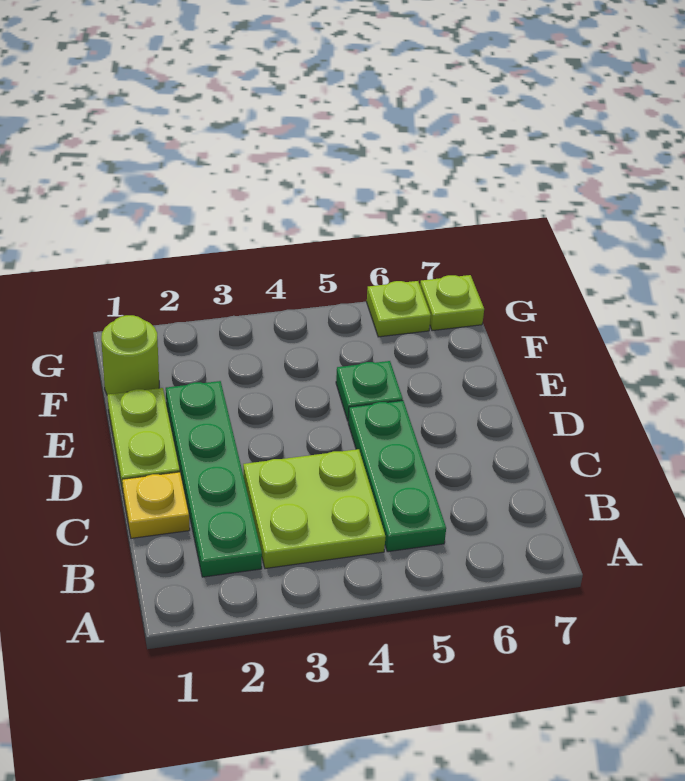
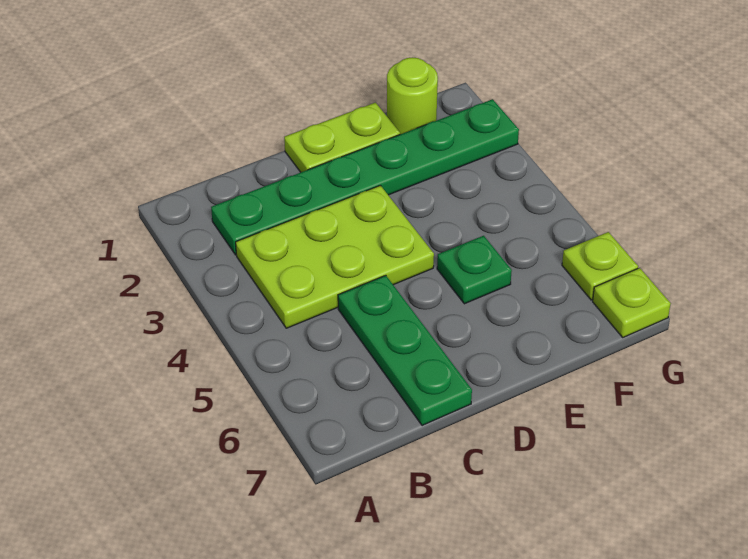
green plate B2:E2 level 1 -> green plate B2:G2 level 1
lime plate B3:C4 level 1 -> lime plate B3:D4 level 1
green plate B5:D5 level 1 -> green plate C5:C7 level 1
yellow plate C1 level 1 -> none

